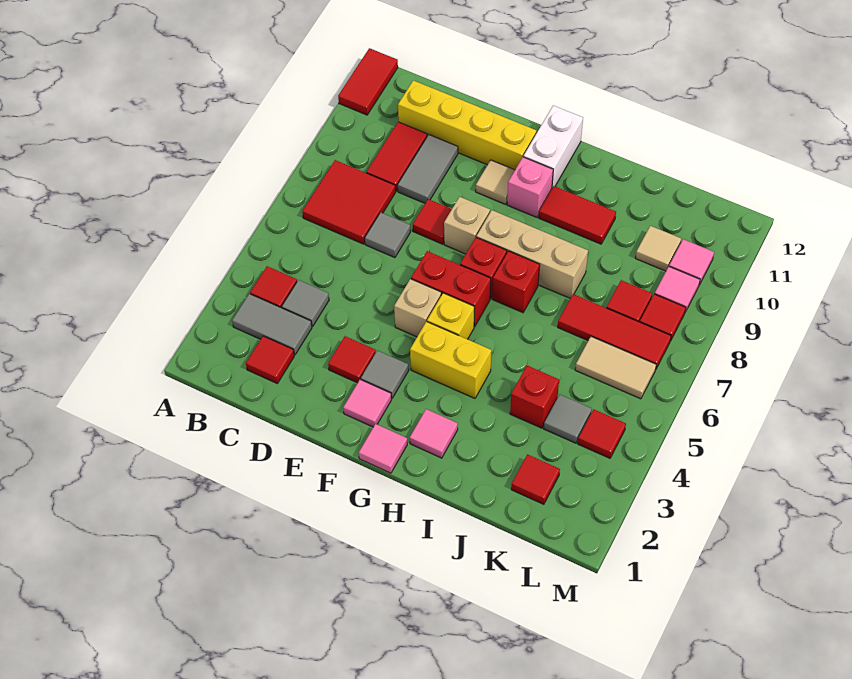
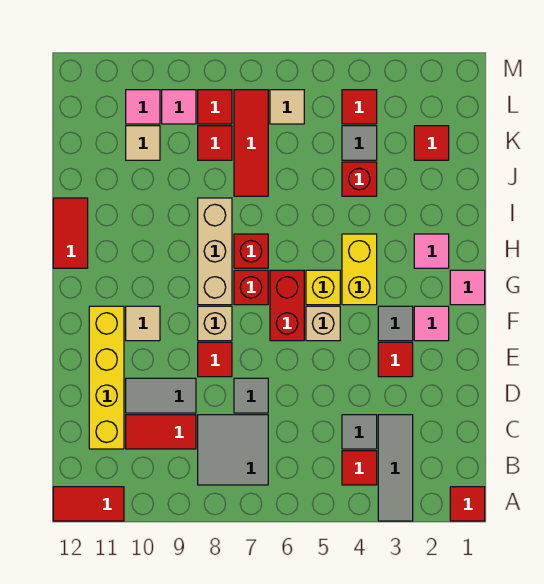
grey tile B3:C3 level 1 -> grey tile A3:C3 level 1
red tile B7:C8 level 1 -> grey tile B7:C8 level 1
red tile C2 level 1 -> red tile A1 level 1
pink brick G10 level 1 -> none
white brick G11:G12 level 1 -> none
red tile H10:I10 level 1 -> red tile H12:I12 level 1
tan tile K6:L6 level 1 -> tan tile L6 level 1

